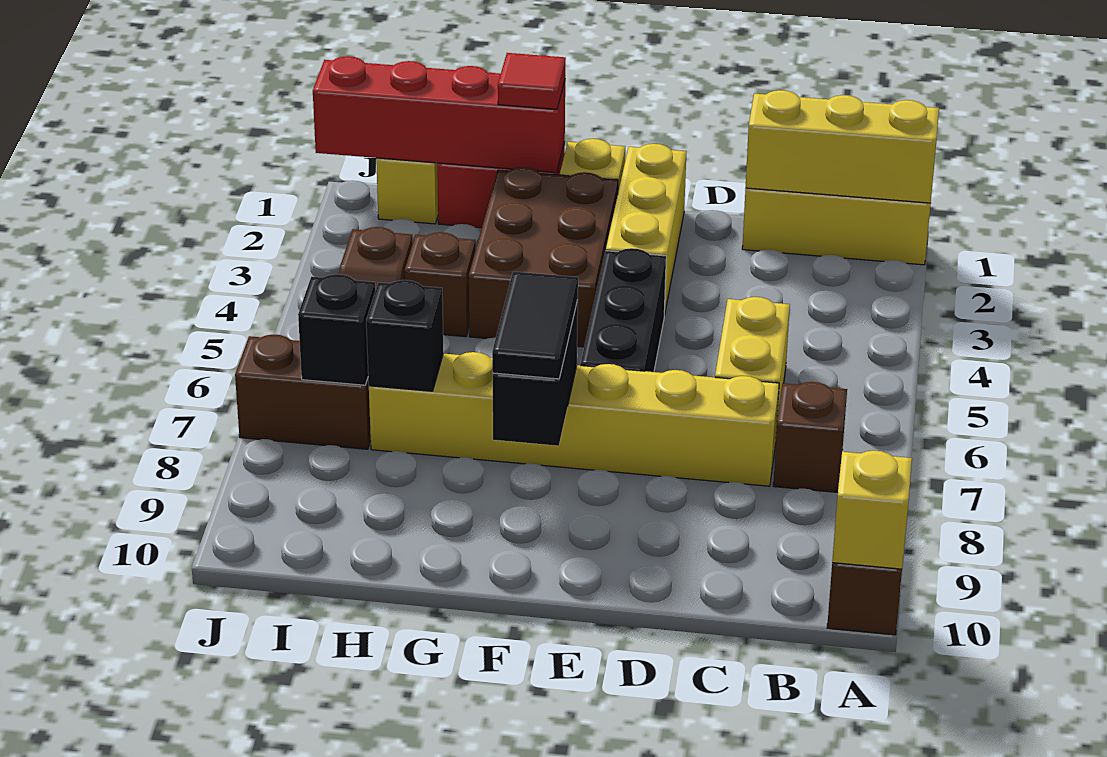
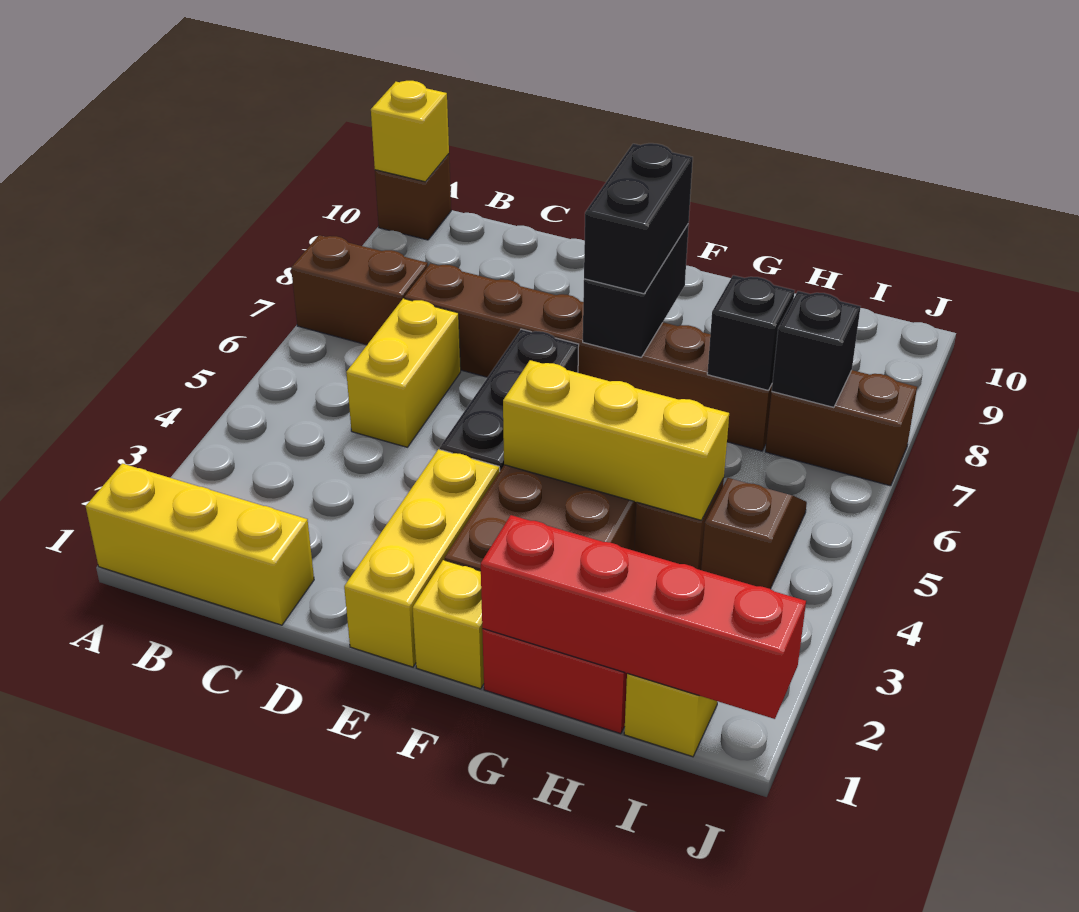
yellow brick A1:C1 level 2 -> yellow brick F4:H4 level 2
brown brick B7 level 1 -> brown brick A7:B7 level 1
yellow brick C7:H7 level 1 -> brown brick C7:H7 level 1
black tile F7:F8 level 3 -> black brick F7:F8 level 3
red tile G1 level 3 -> none

